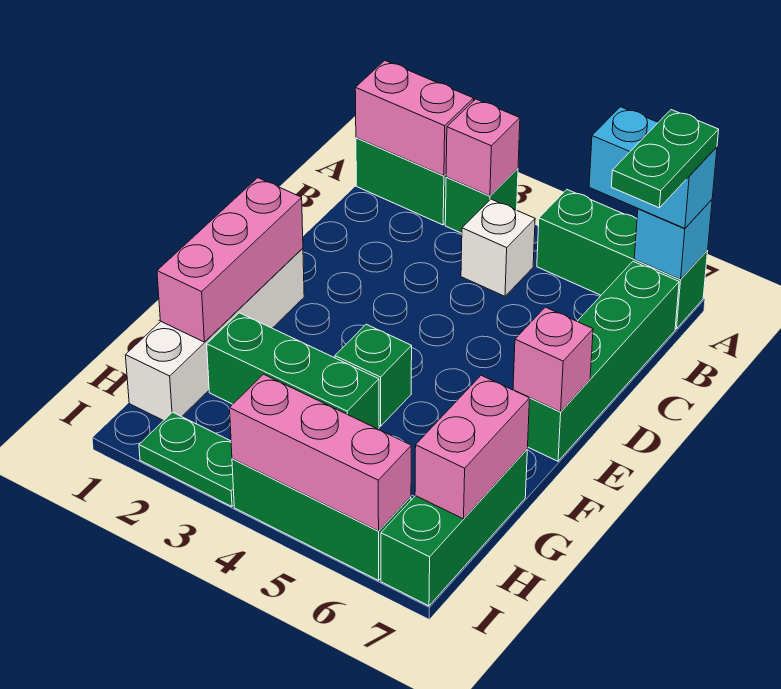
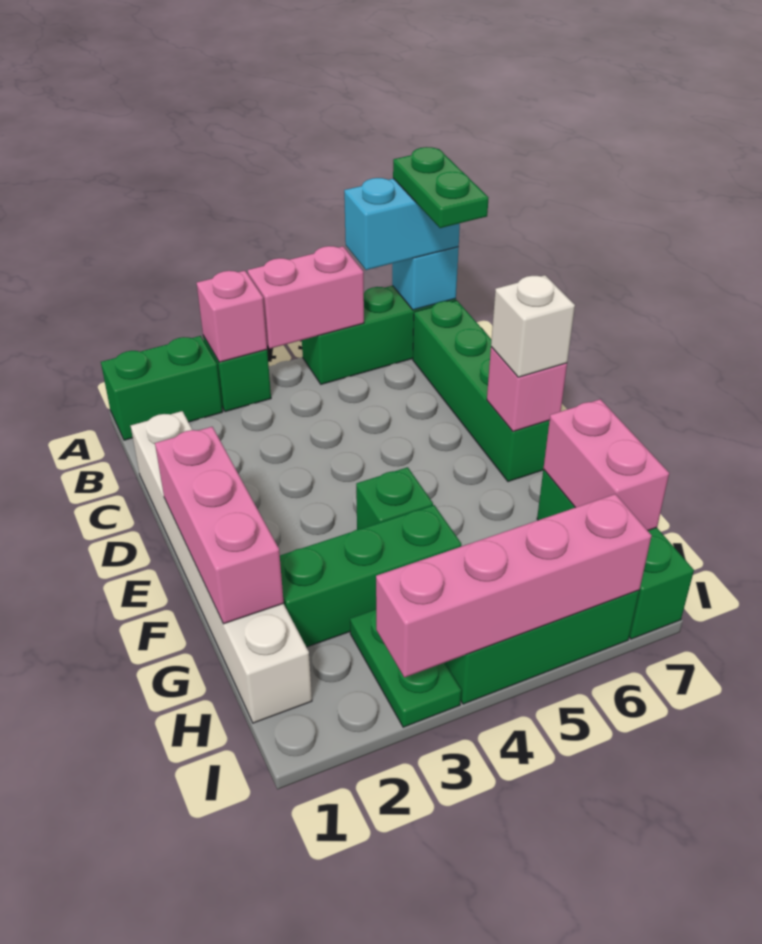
pink brick A1:A2 level 2 -> pink brick A4:A5 level 2
white brick B4 level 1 -> white brick E7 level 3
white brick E1:H1 level 1 -> white brick C1:H1 level 1
green plate I2:I3 level 1 -> green plate H3:I3 level 1
pink brick I4:I6 level 2 -> pink brick I3:I6 level 2

